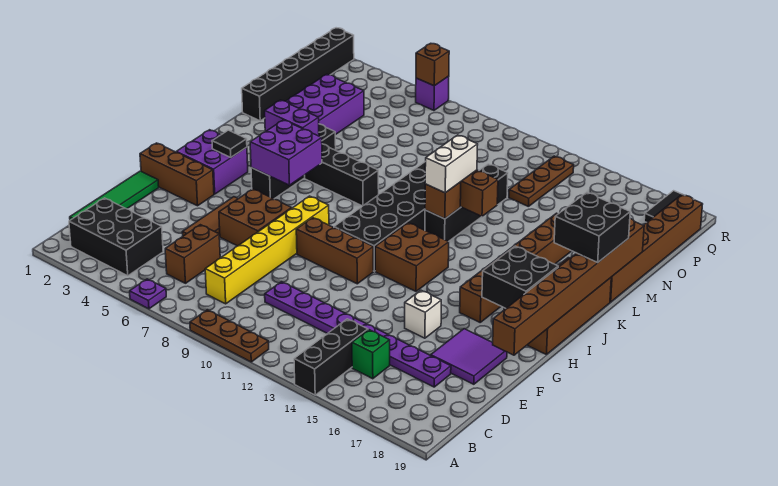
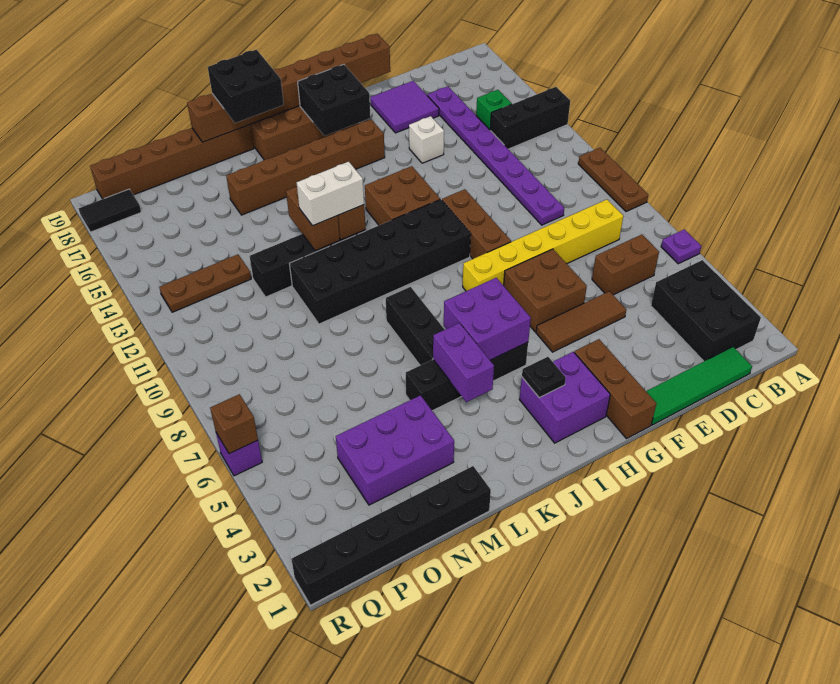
black tile I3 level 2 -> black plate I3 level 2

